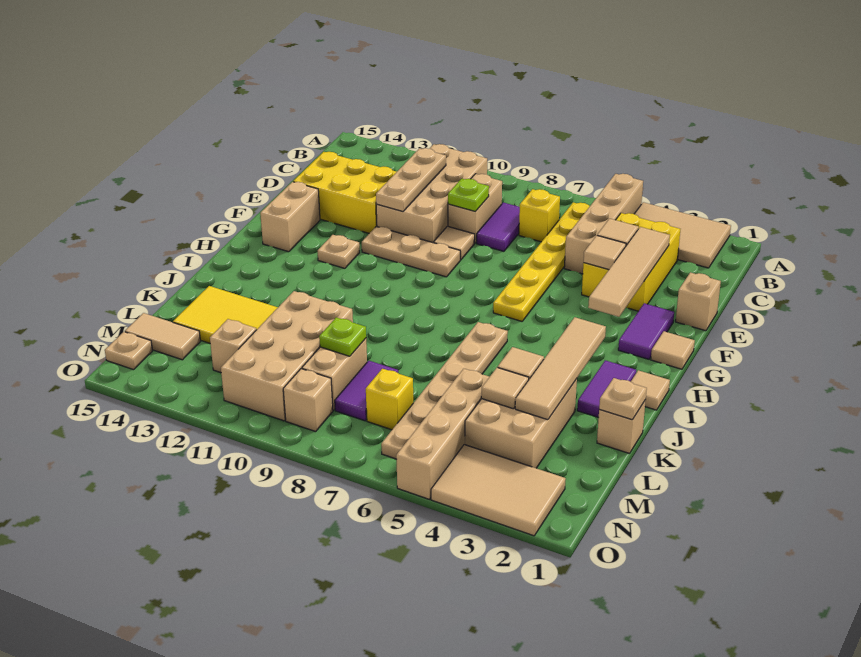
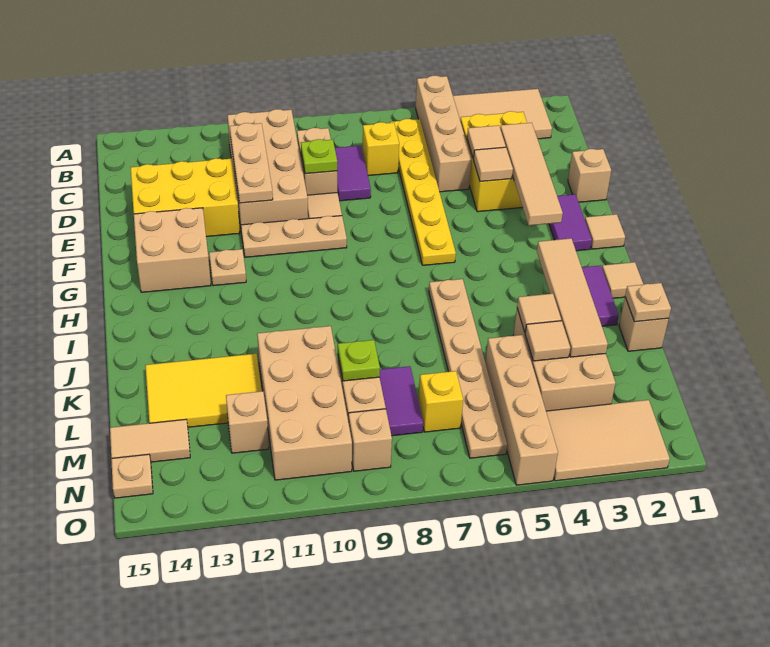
tan brick F14:G14 level 1 -> tan brick F13:G14 level 1

